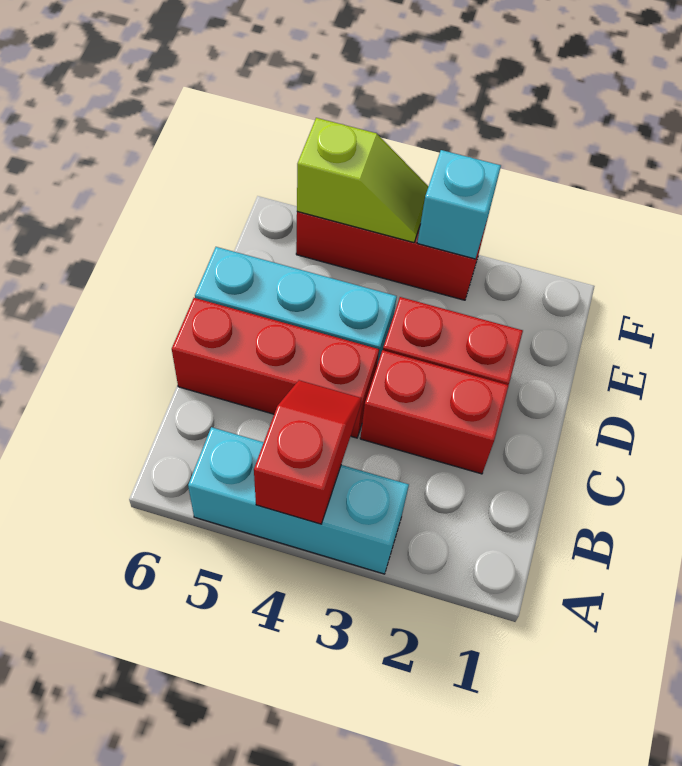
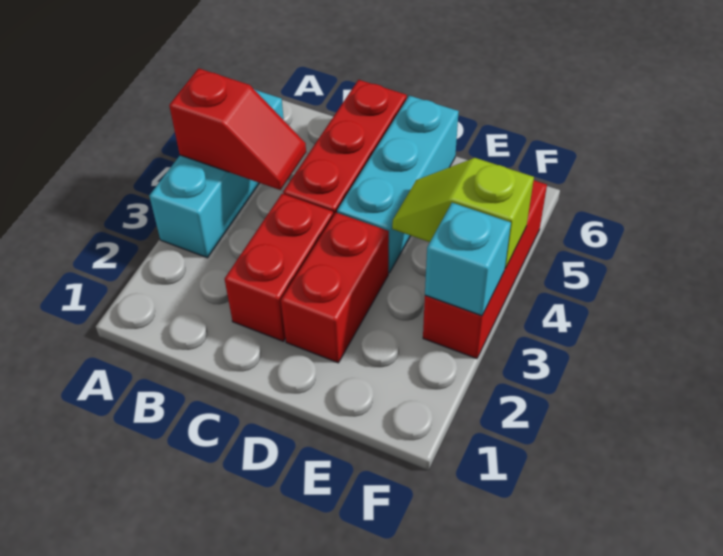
lime slope F4:F5 level 2 top 5 -> lime slope E4:F4 level 2 top F

